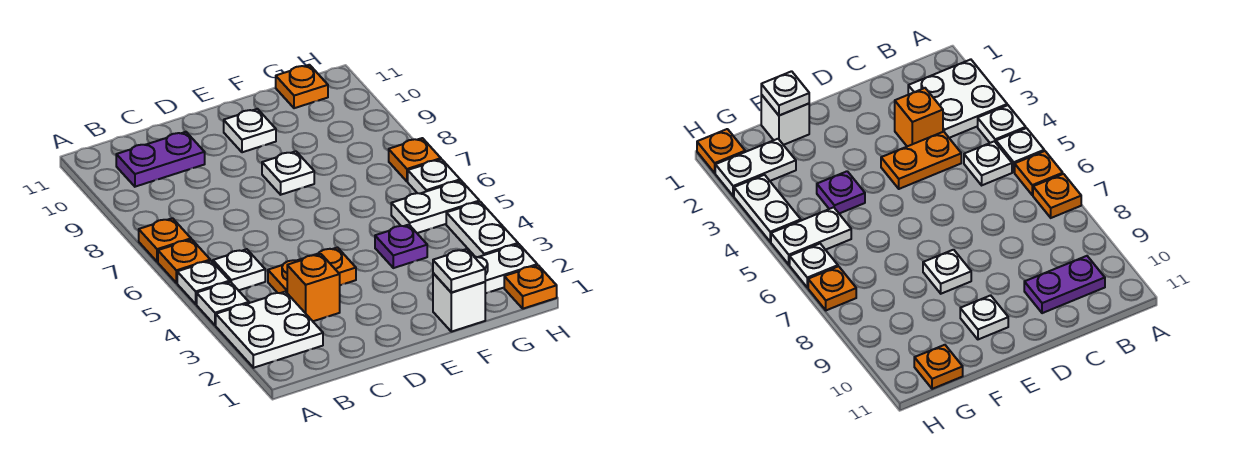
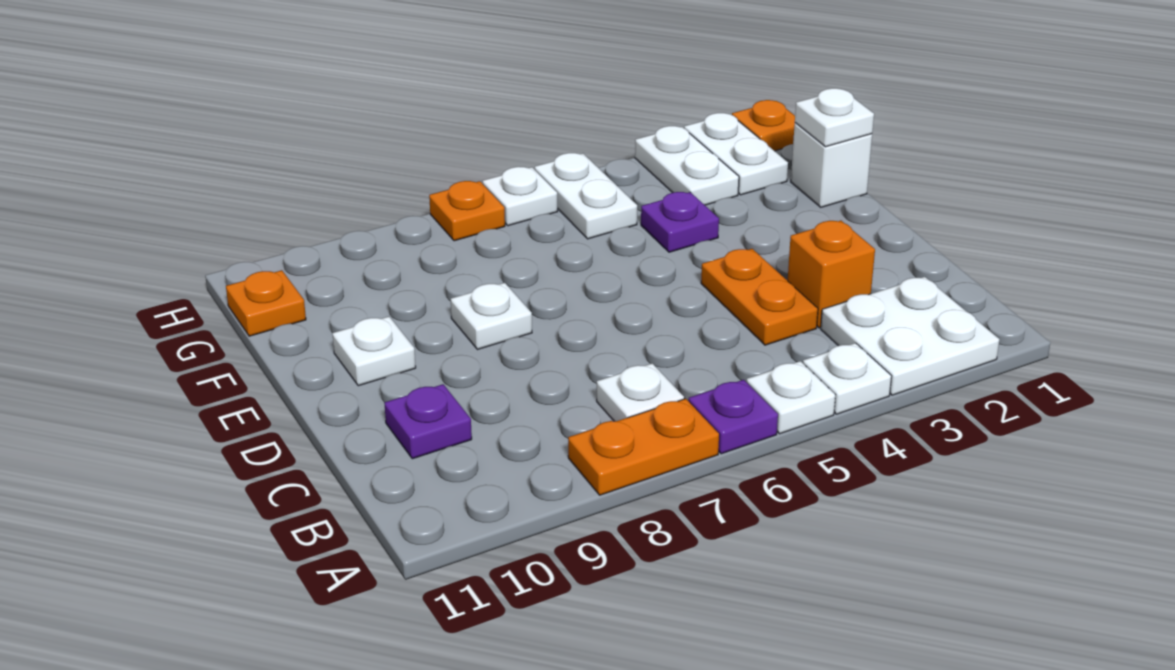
orange plate A6 level 1 -> purple plate A6 level 1
orange plate A7 level 1 -> orange plate A7:A8 level 1
white plate B5 level 1 -> white plate B7 level 1
purple plate B10:C10 level 1 -> purple plate C10 level 1
white plate H3:H4 level 1 -> white plate G3:H3 level 1

